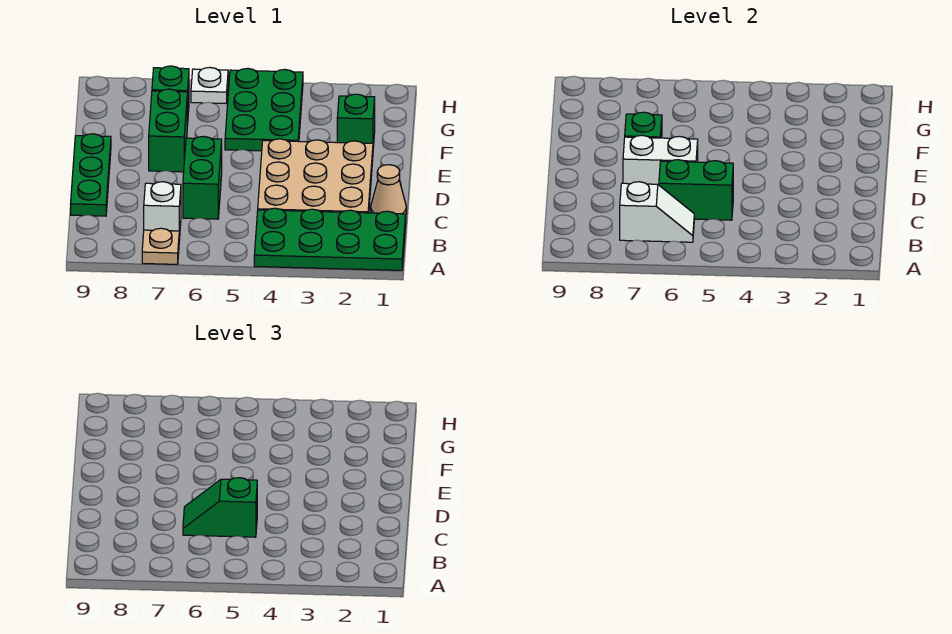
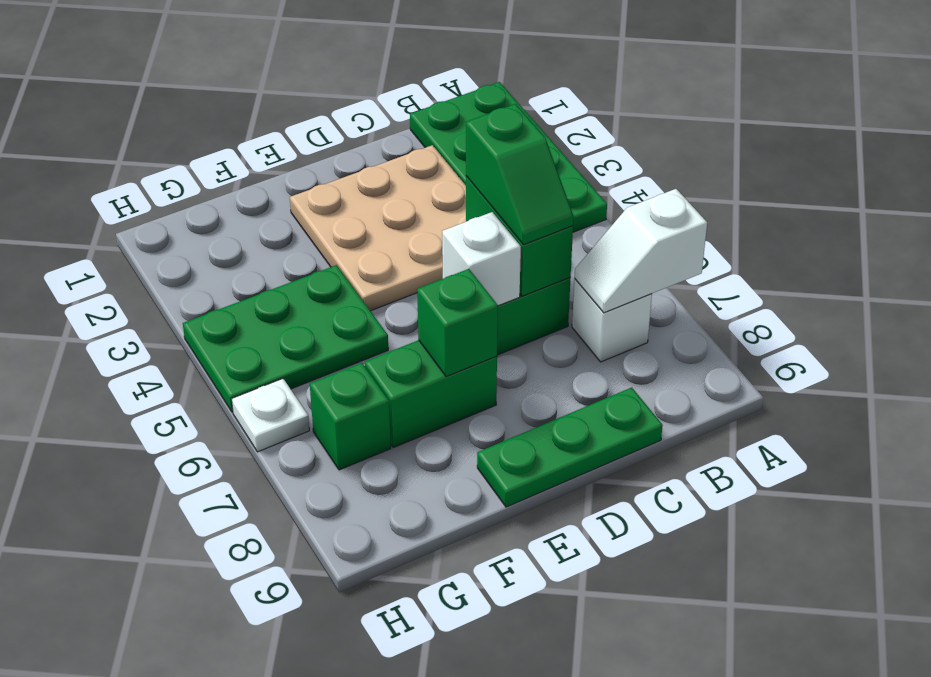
tan plate A7 level 1 -> none
white slope B6:B7 level 2 top 7 -> white slope A7:B7 level 2 top A
tan cone C1 level 1 -> none
white brick D6:D7 level 2 -> white brick D6 level 2
green brick F2 level 1 -> none

